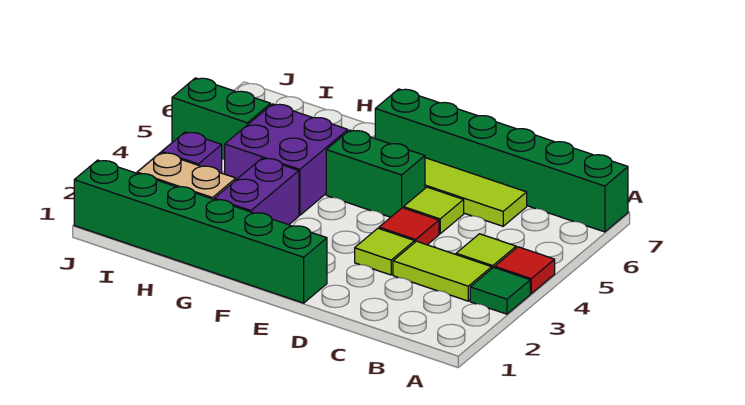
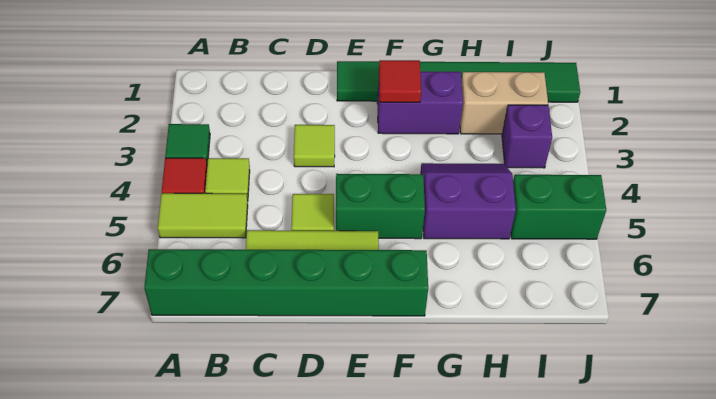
lime tile B3:C3 level 1 -> lime tile A5:B5 level 1
red tile D4 level 1 -> red tile F2 level 2
green brick E1:J1 level 1 -> green tile E1:J1 level 1
purple brick G2:G3 level 1 -> purple brick F2:G2 level 1
purple brick G4:H5 level 1 -> purple slope G4:H5 level 1 top 5

